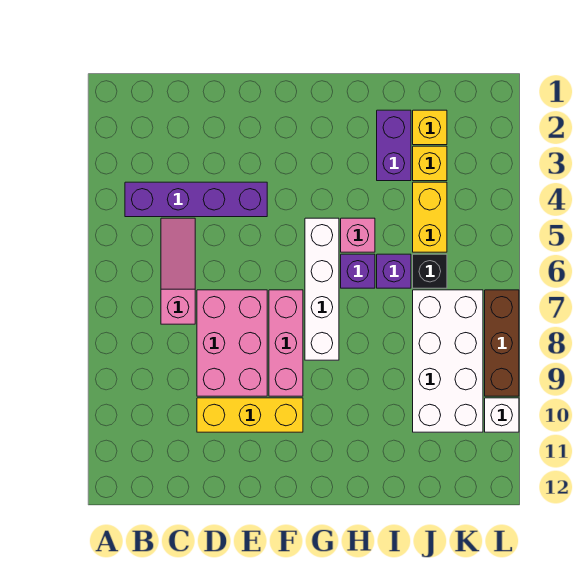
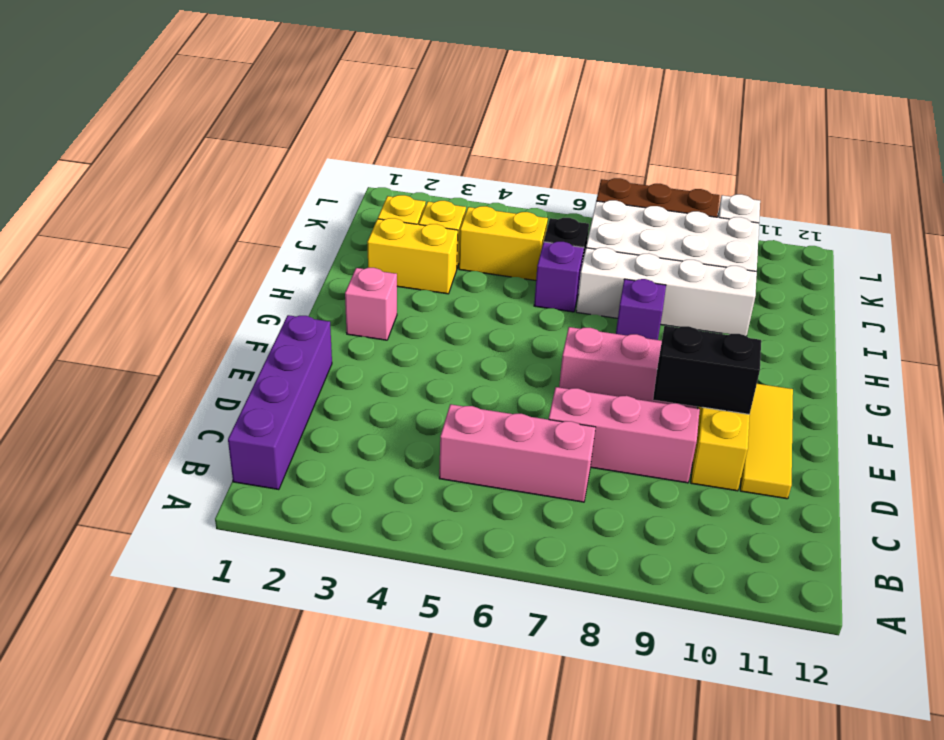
purple brick B4:E4 level 1 -> purple brick B1:E1 level 1
pink slope C5:C7 level 1 top 7 -> pink brick C5:C7 level 1
pink brick D7:E9 level 1 -> pink brick D7:D9 level 1
none -> yellow tile D11:F11 level 1
none -> black brick E9:E10 level 2
white brick G5:G8 level 1 -> white brick I7:I10 level 1
pink brick H5 level 1 -> pink brick G2 level 1
purple brick H6 level 1 -> purple brick H8 level 1
purple brick I2:I3 level 1 -> yellow brick I2:I3 level 1

